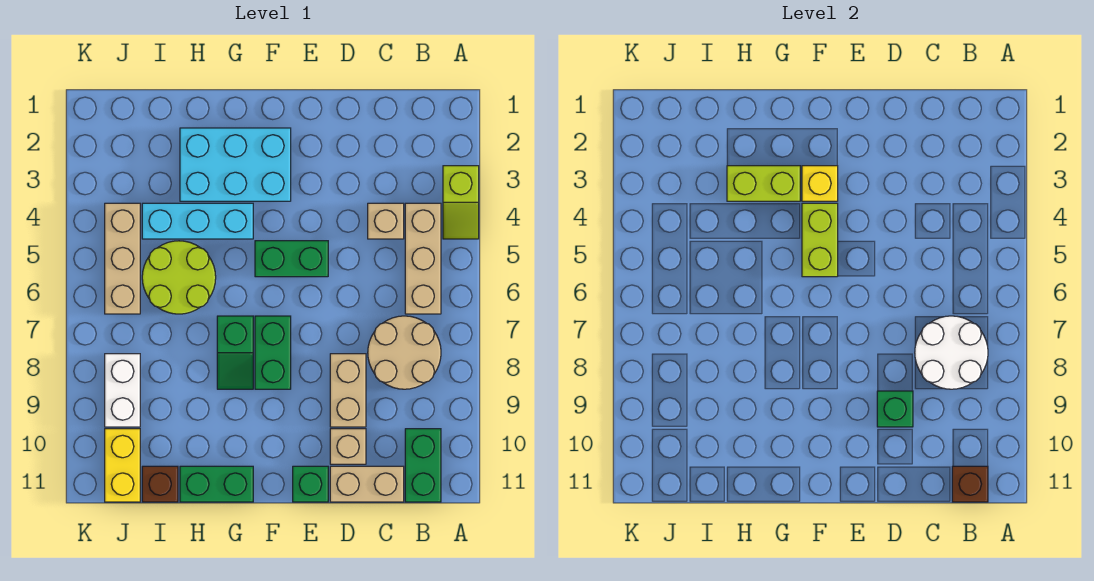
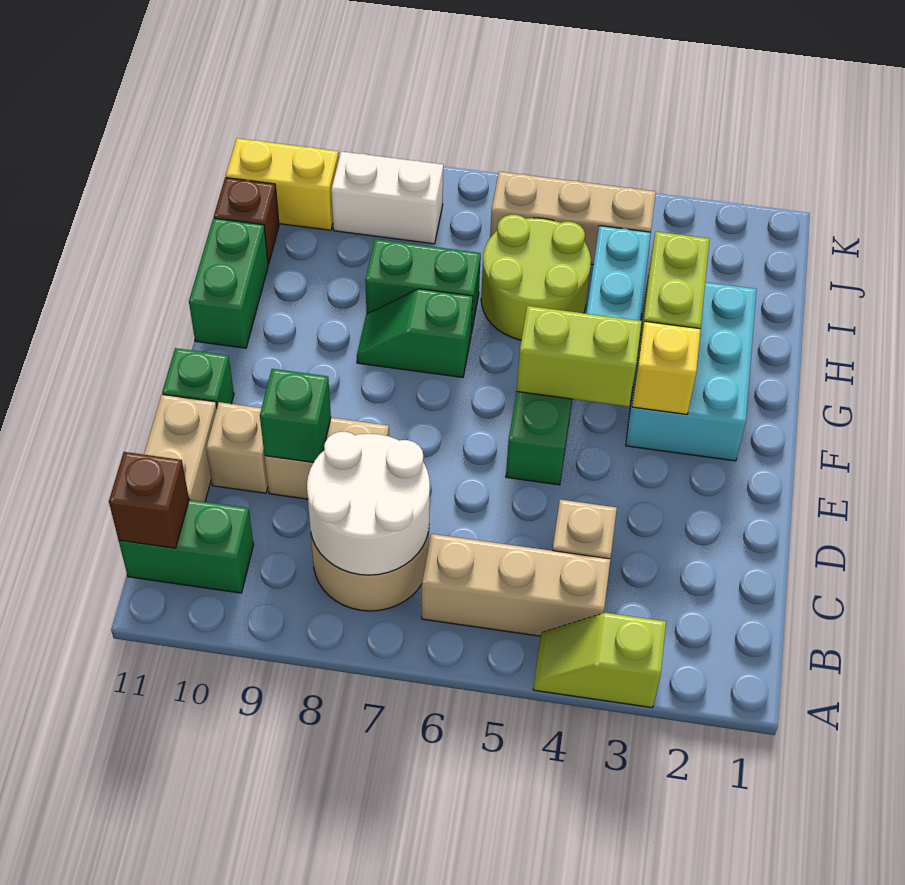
green brick F7:F8 level 1 -> green brick H7:H8 level 1

